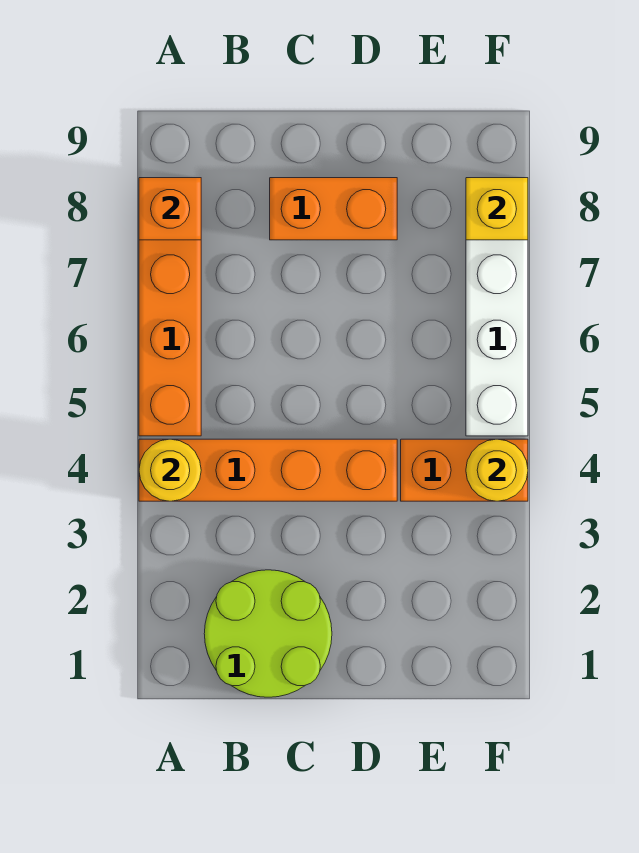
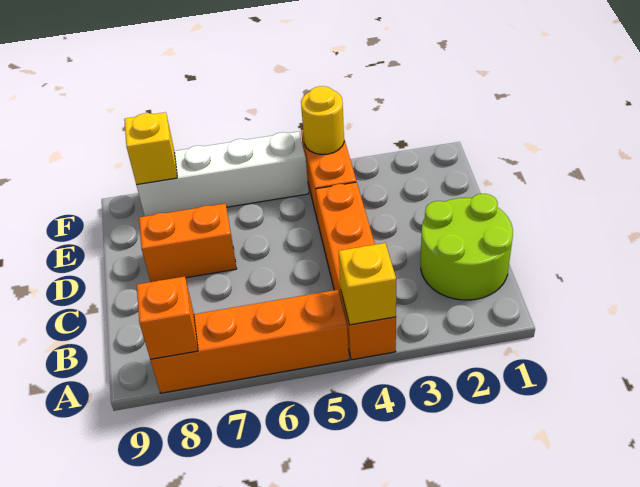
yellow round brick A4 level 2 -> yellow brick A4 level 2
orange brick C8:D8 level 1 -> orange brick D7:D8 level 1

